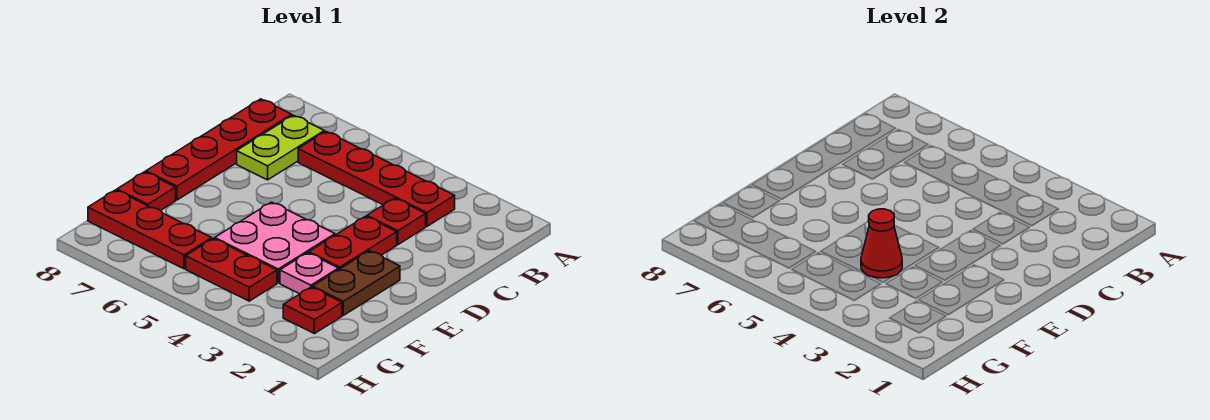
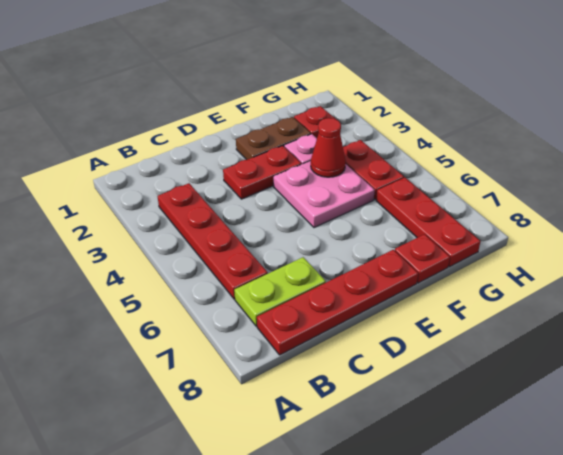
red plate C3 level 1 -> none

